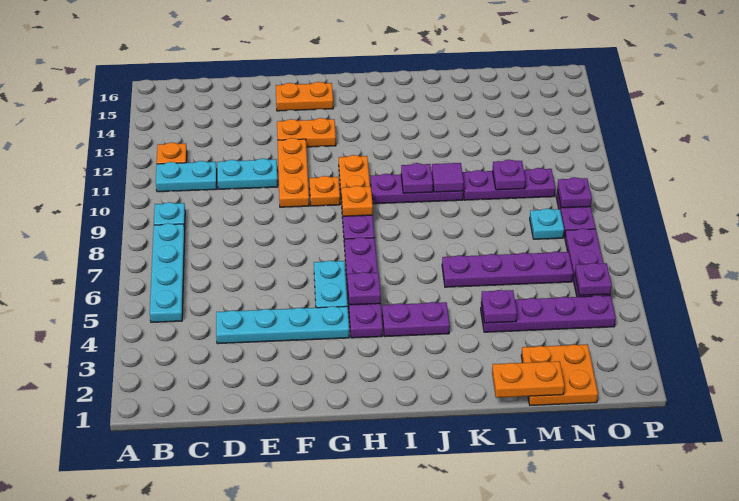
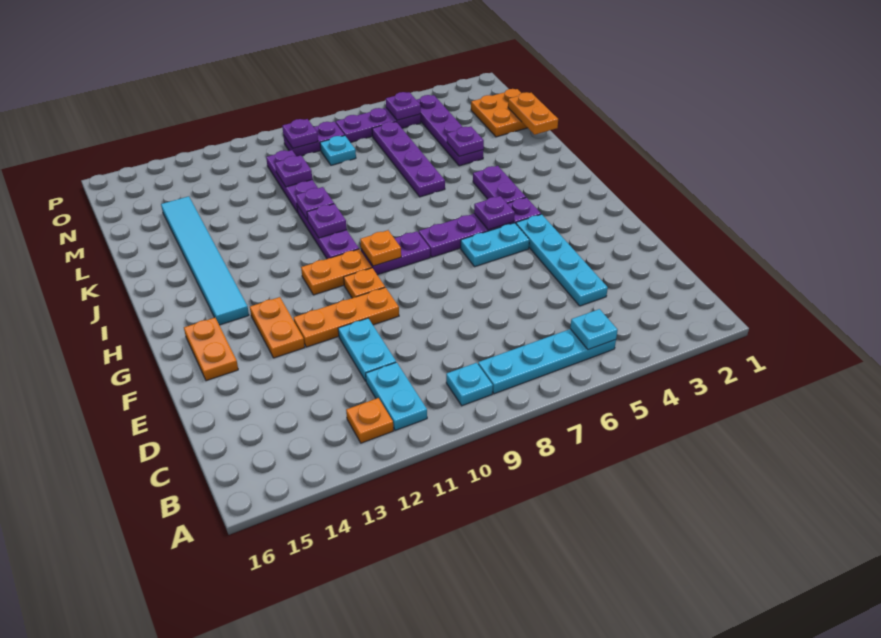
none -> cyan plate B5 level 2
none -> cyan tile H14:M14 level 1
purple tile K10 level 2 -> purple plate K10 level 2

